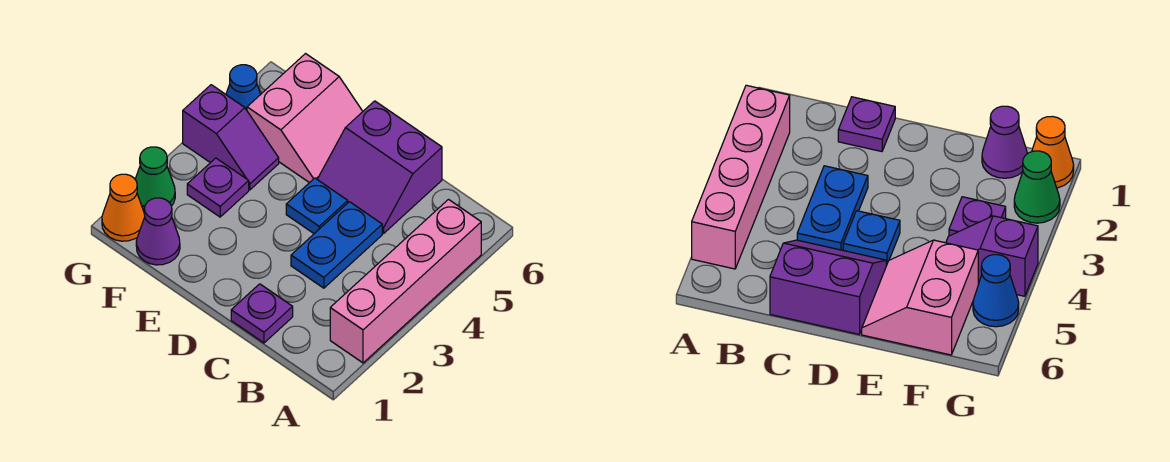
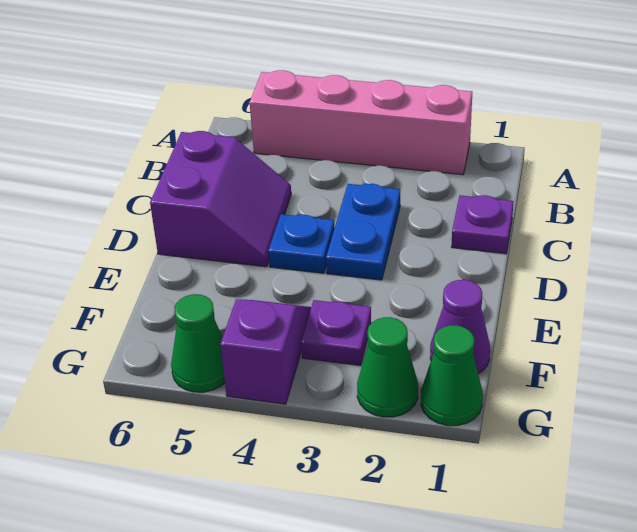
blue plate C3:C4 level 1 -> blue plate C3:D3 level 1
pink slope E5:F6 level 1 top F -> none
orange cone G1 level 1 -> green cone G1 level 1
blue cone G5 level 1 -> green cone G5 level 1

